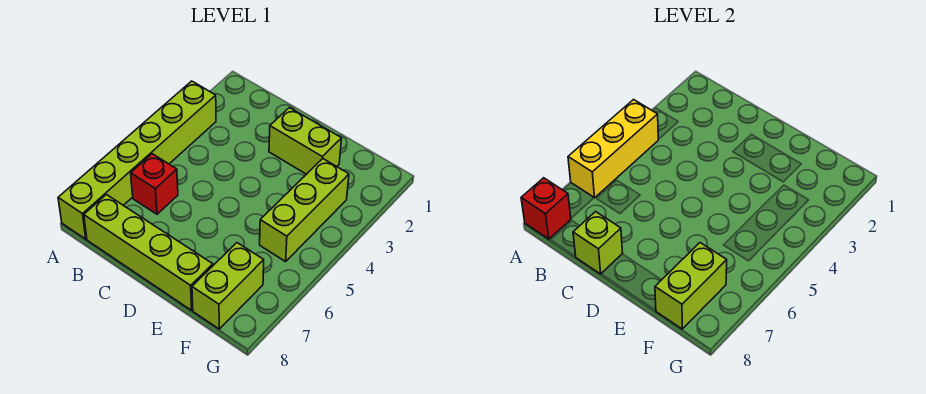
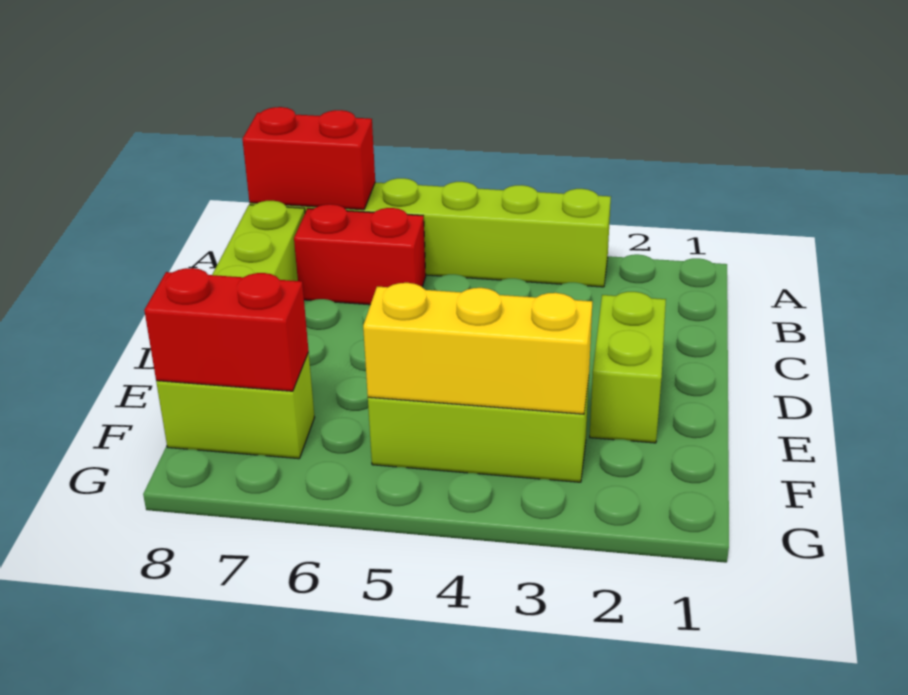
yellow brick A4:A6 level 2 -> yellow brick F3:F5 level 2
red brick A8 level 2 -> red brick A7:A8 level 2
red brick B6 level 1 -> red brick B6:B7 level 1
lime brick C8 level 2 -> none
lime brick F7:F8 level 2 -> red brick F7:F8 level 2

